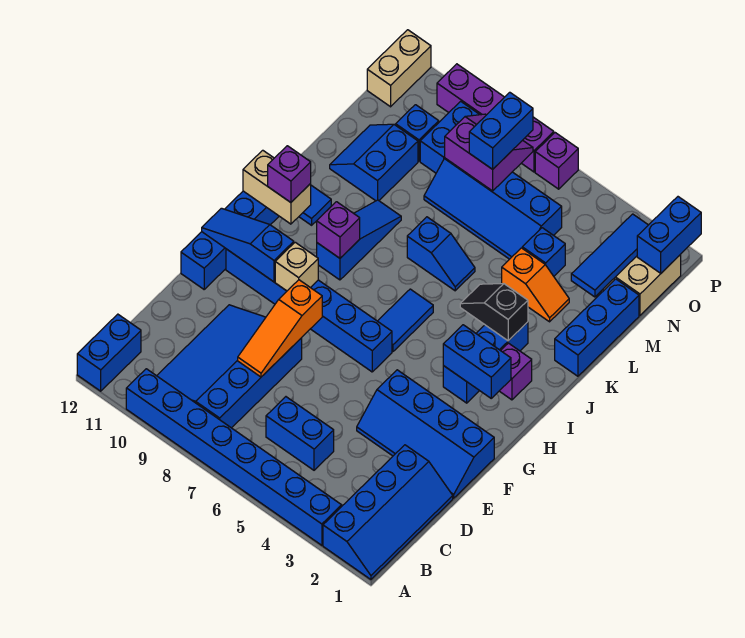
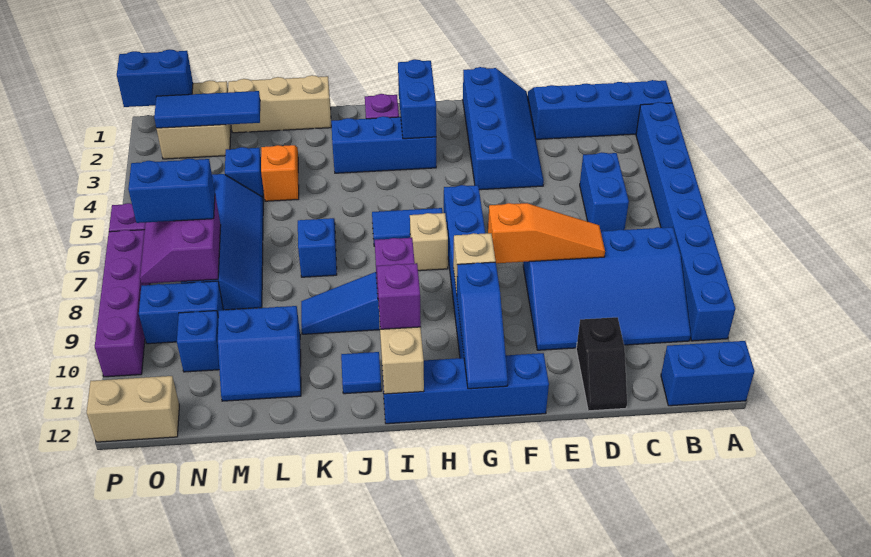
none -> tan brick H7 level 1
black slope J3:J4 level 2 top 3 -> black slope D11:D12 level 1 top 11
blue brick K1:M1 level 1 -> tan brick K1:M1 level 1

